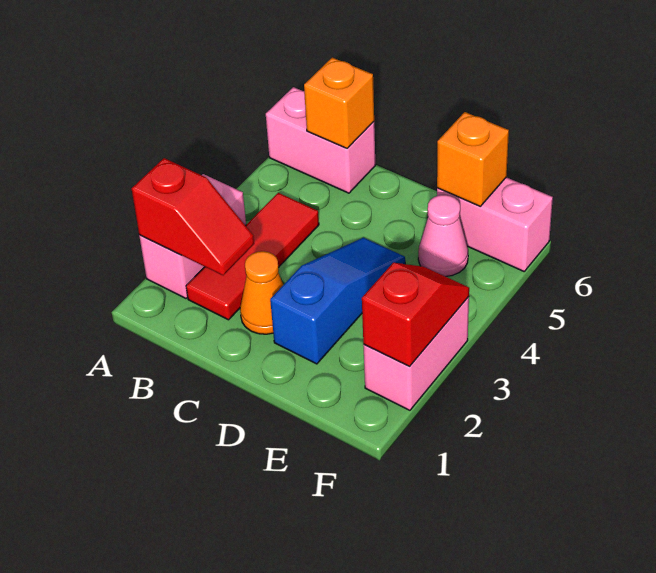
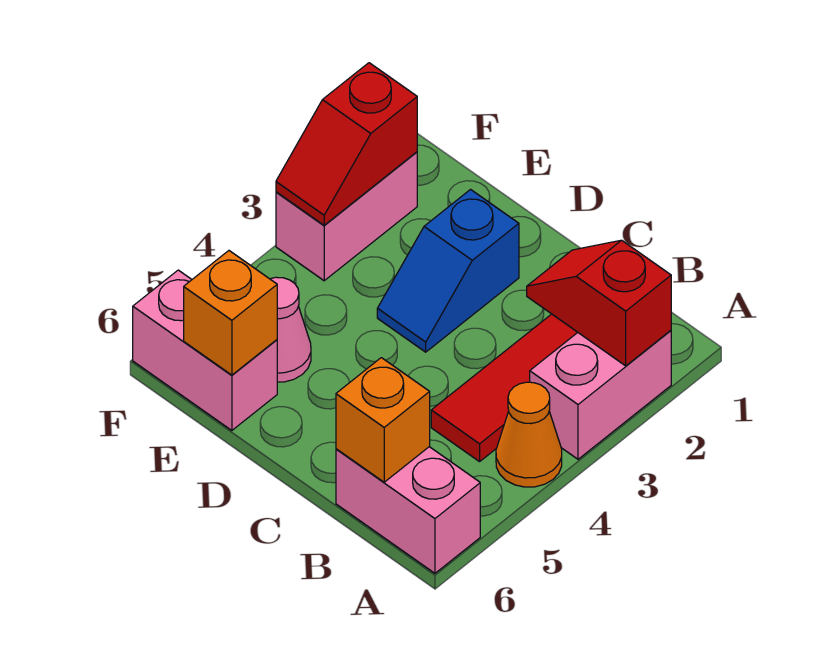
orange cone C2 level 1 -> orange cone A4 level 1
blue slope D2:D4 level 1 top 2 -> blue slope D2:D3 level 1 top 2

